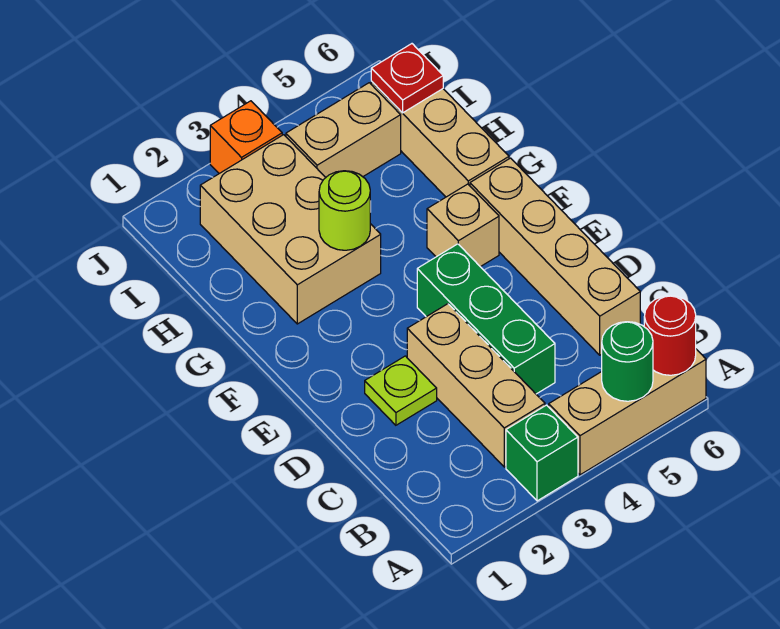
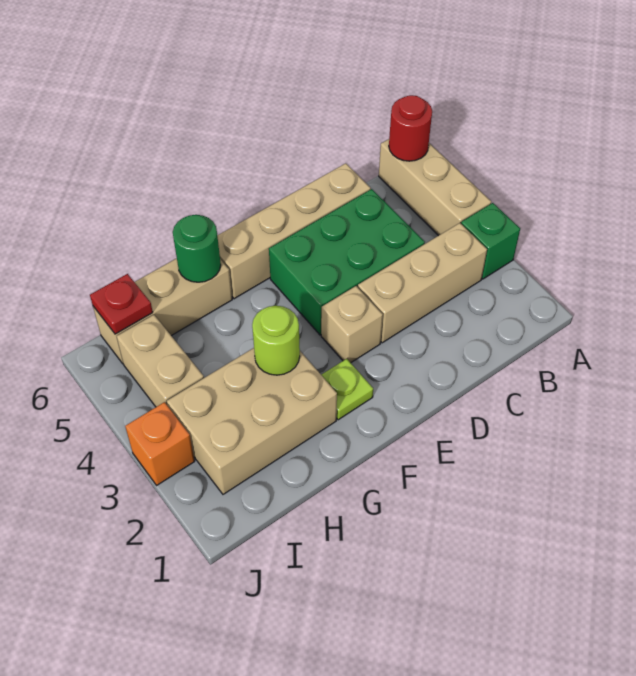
green round brick A5 level 2 -> green round brick G6 level 2
green brick C4:E4 level 1 -> green brick C4:E5 level 1
lime plate D2 level 1 -> lime plate F2 level 1
tan brick F5 level 1 -> tan brick E3 level 1

